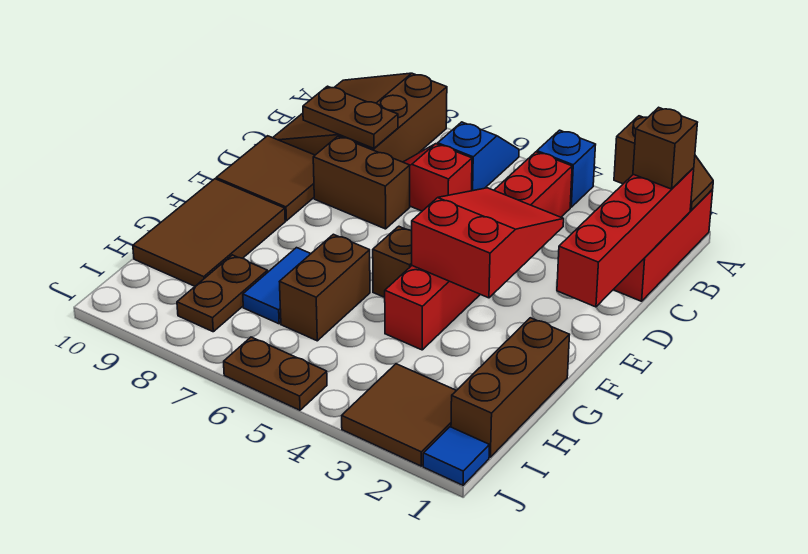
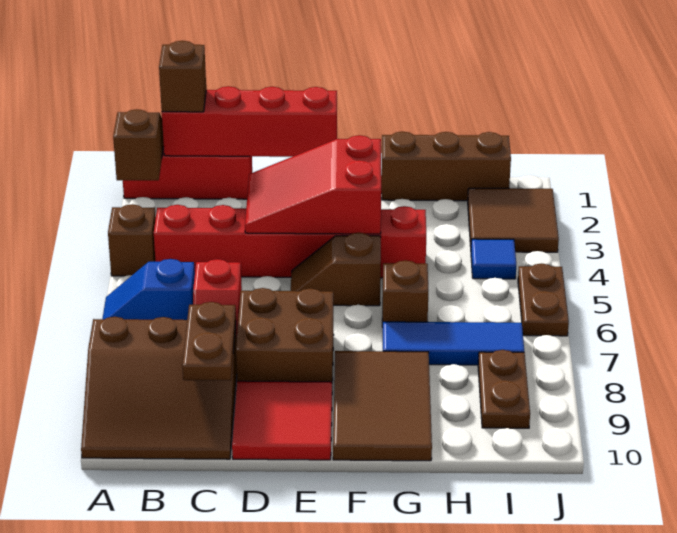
blue brick A4 level 1 -> brown brick A4 level 1
brown brick D7:D8 level 1 -> brown brick D7:E8 level 1
brown tile D9:E10 level 1 -> red tile D9:E10 level 1
brown tile F9:H10 level 1 -> brown tile F8:G10 level 1
brown brick G6:H6 level 1 -> brown brick G6 level 1
blue tile G7:H7 level 1 -> blue tile G7:I7 level 1
brown plate H8:I8 level 1 -> brown plate I8:I9 level 1
blue tile J1 level 1 -> blue tile I4 level 1

